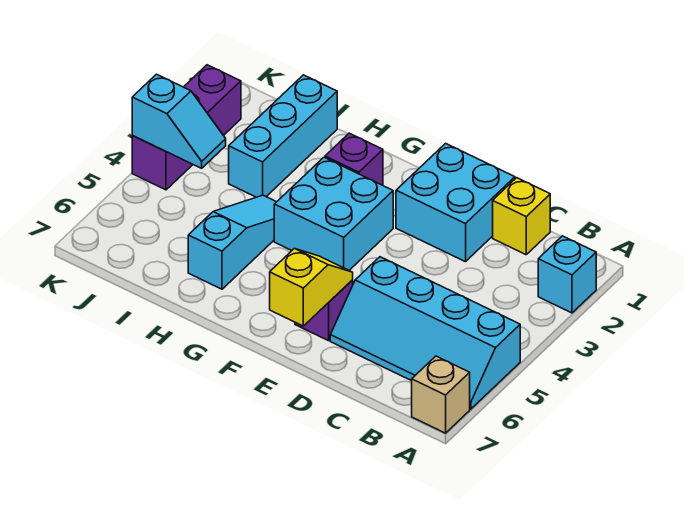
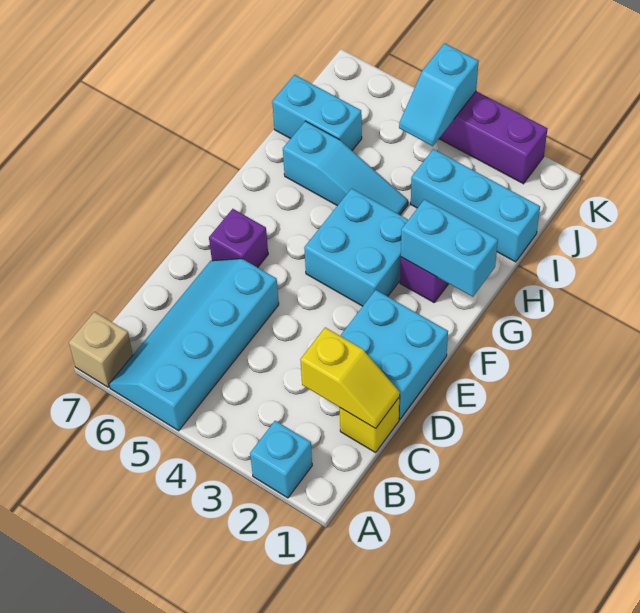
yellow slope E6:E7 level 2 top 7 -> yellow slope C1:C2 level 2 top 2
none -> cyan brick G1:G2 level 2
none -> cyan brick I6:I7 level 1

